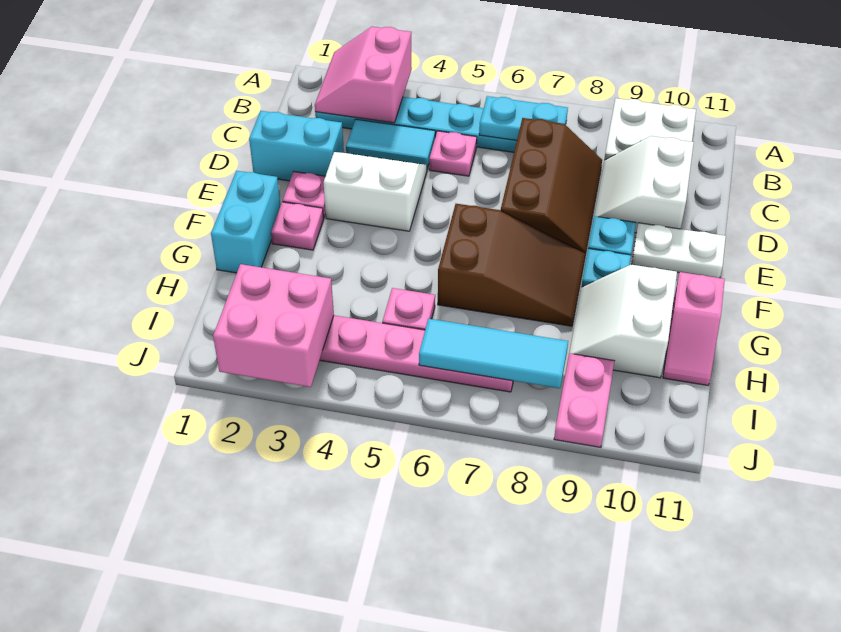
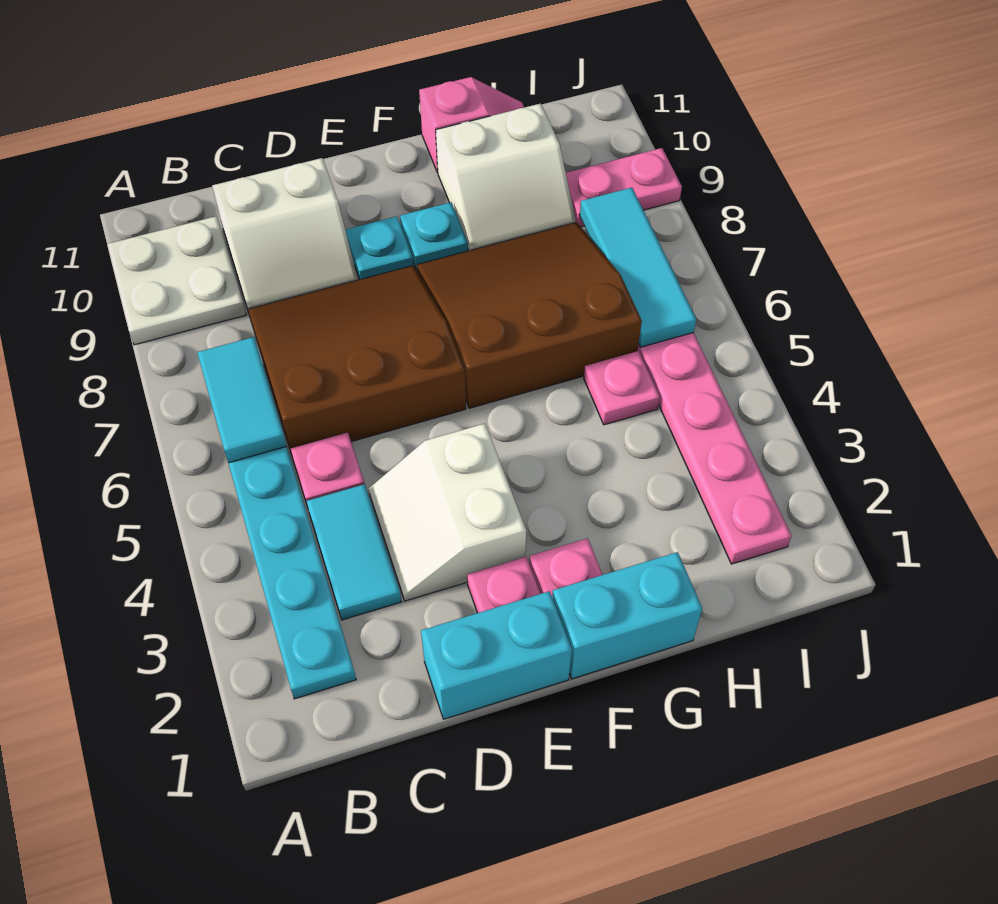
pink slope A2:B3 level 2 top 3 -> none
cyan plate B6:B7 level 2 -> cyan tile B6:B7 level 2
brown slope C7:E8 level 1 top 7 -> brown slope C6:E8 level 1 top 6
cyan brick D1:D2 level 1 -> cyan brick D1:E1 level 1
white plate E10:E11 level 1 -> none
brown slope F6:G8 level 1 top 6 -> brown slope F6:H8 level 1 top 6
pink brick I2:J3 level 2 -> none

